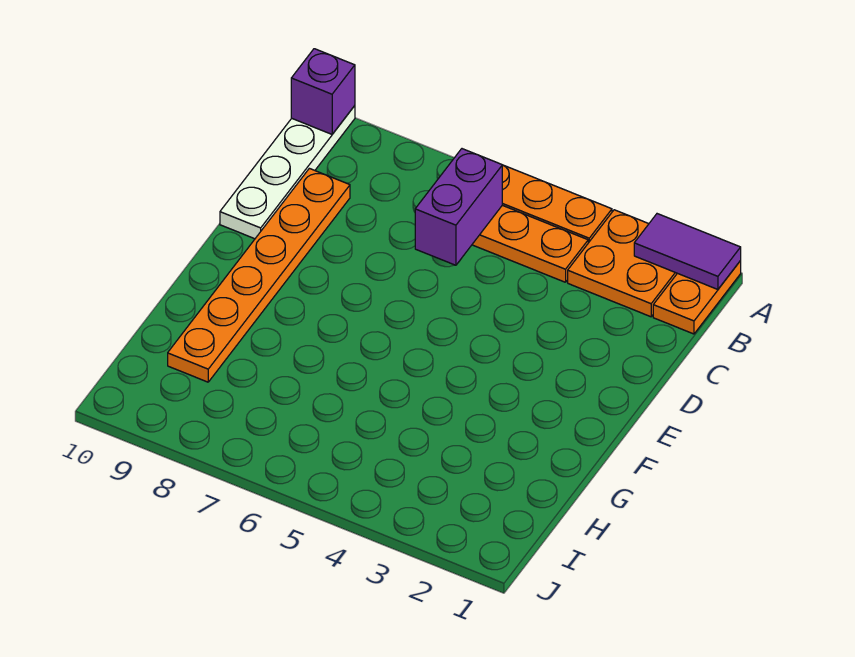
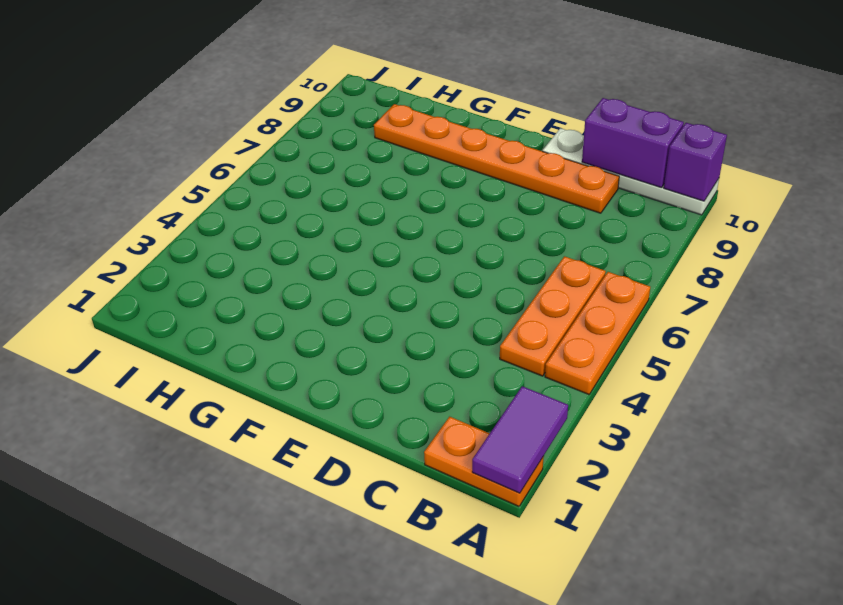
orange plate A2:B3 level 1 -> none
purple brick B6:C6 level 2 -> purple brick B10:C10 level 2

